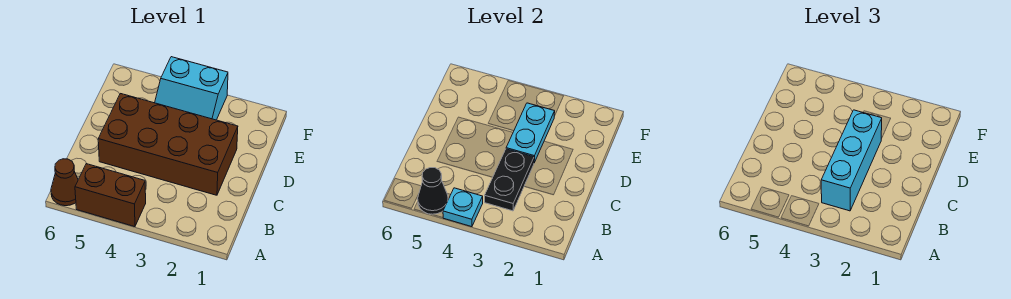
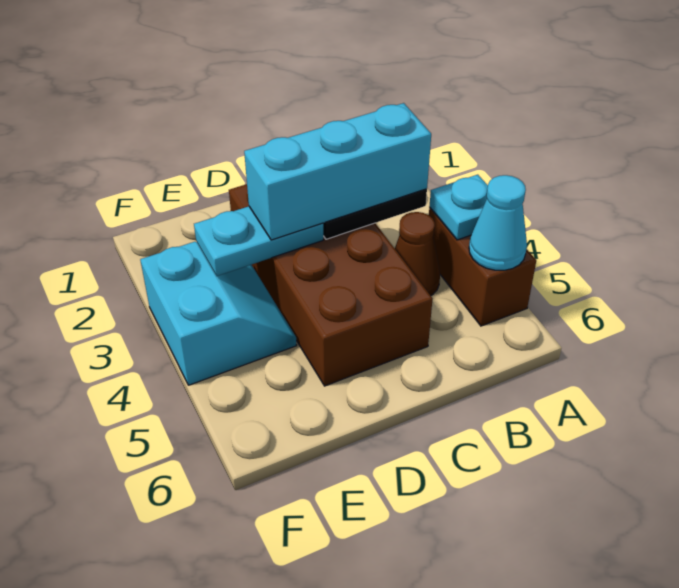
black cone A5 level 2 -> cyan cone A5 level 2
brown cone A6 level 1 -> brown cone B4 level 1

